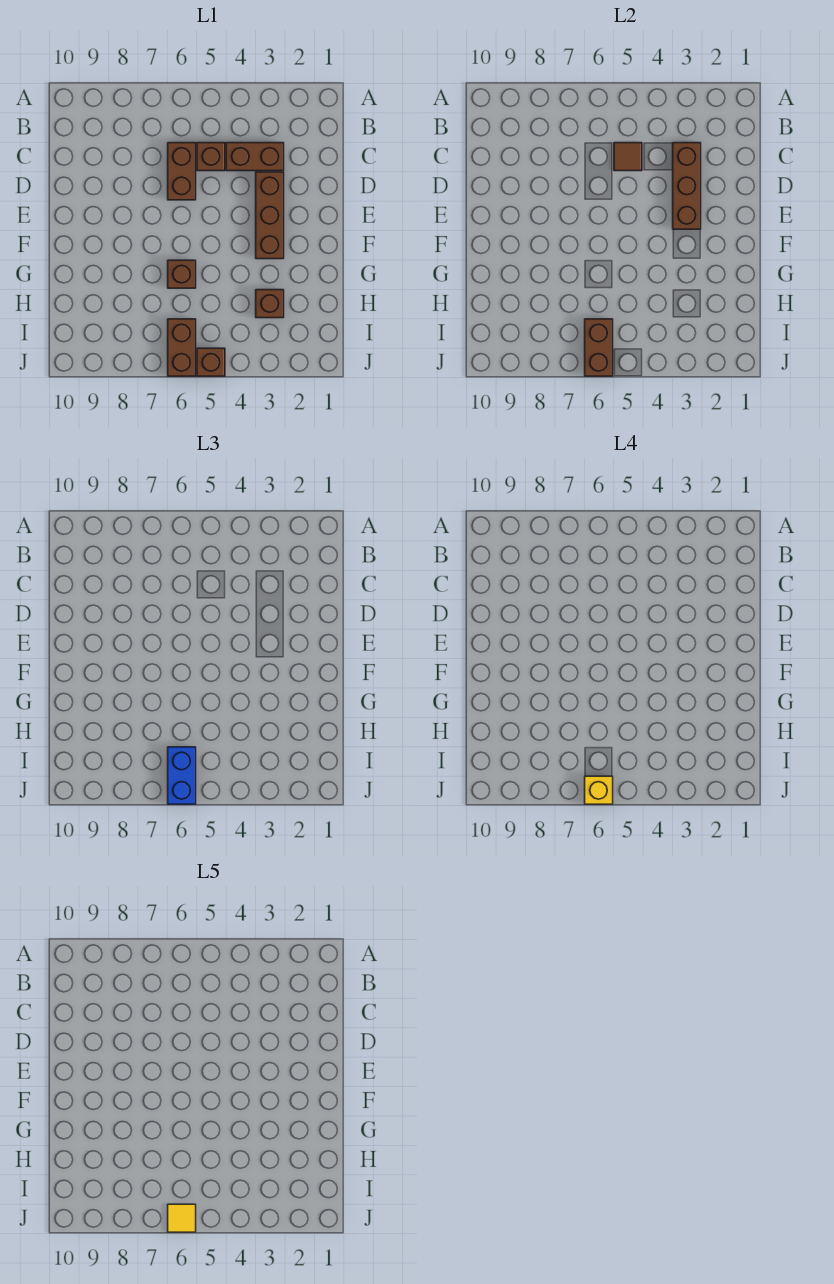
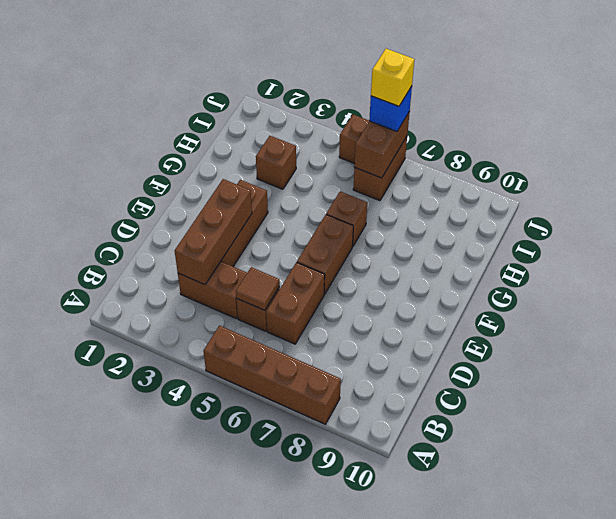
none -> brown brick A5:A8 level 1
none -> brown brick E6:F6 level 1
blue brick I6:J6 level 3 -> blue brick J6 level 3
yellow tile J6 level 5 -> none

